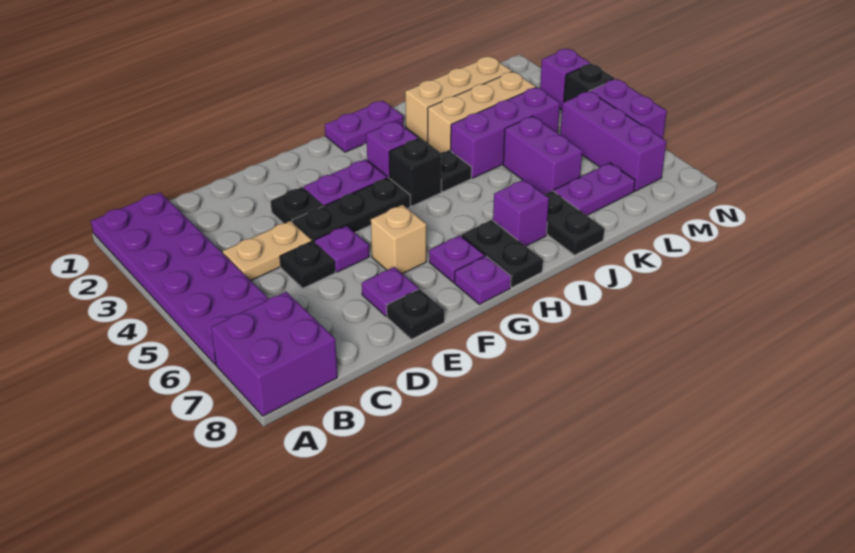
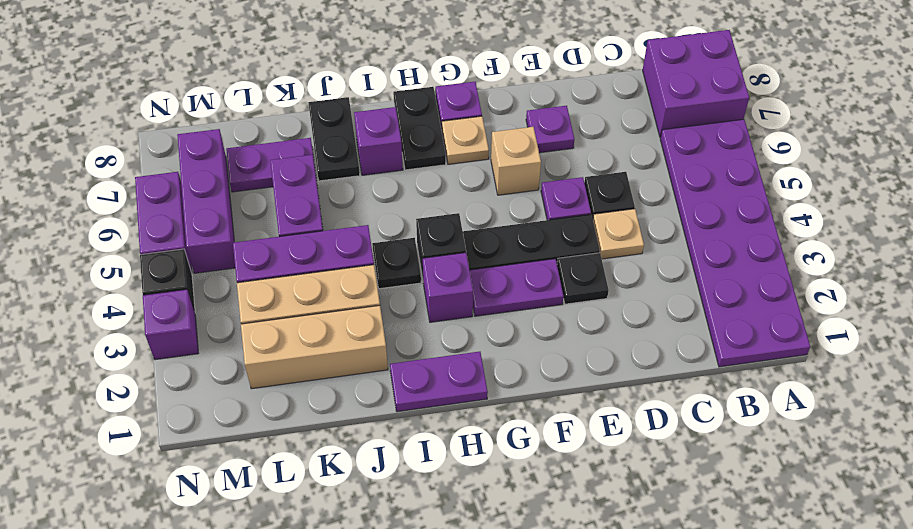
tan plate C4:D4 level 1 -> tan plate D4 level 1
black plate E8 level 1 -> none
purple plate G7 level 1 -> tan plate G7 level 1

